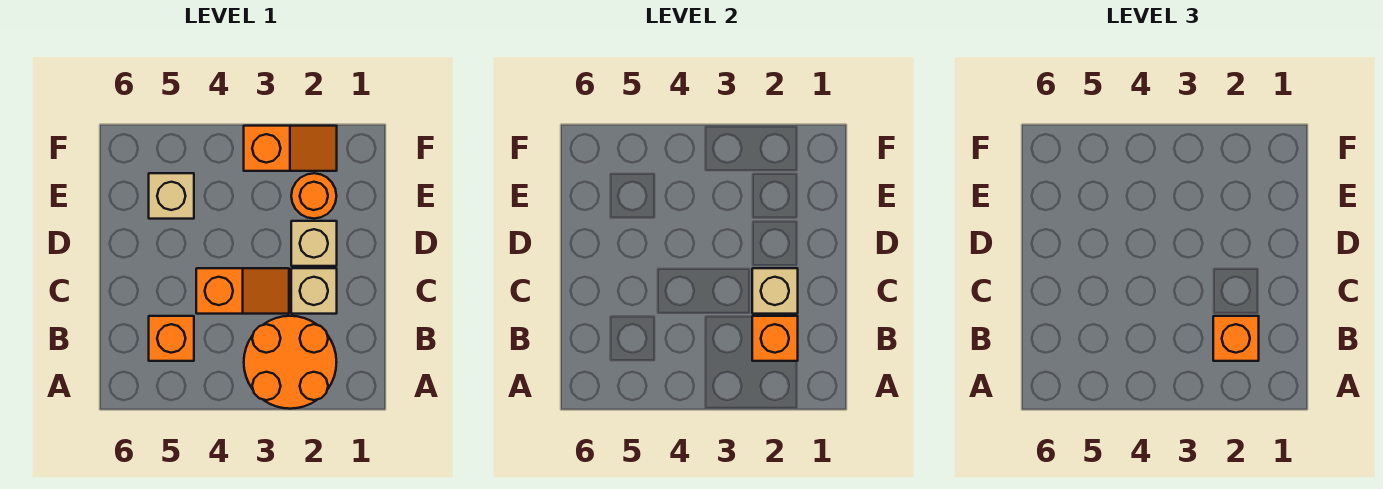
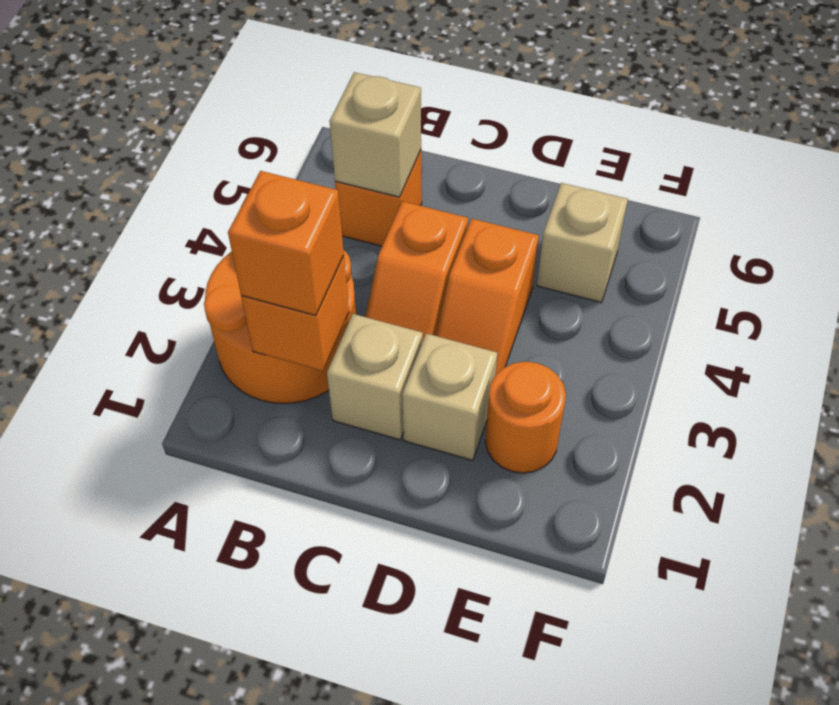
tan brick C2 level 2 -> tan brick B5 level 2
orange slope F2:F3 level 1 top 3 -> orange slope D3:D4 level 1 top 4

